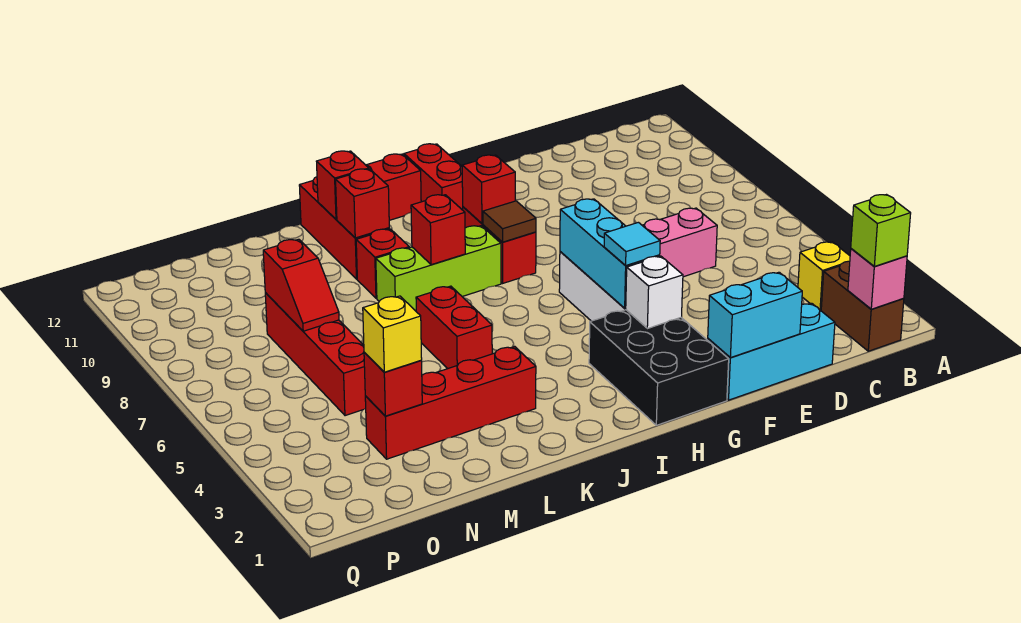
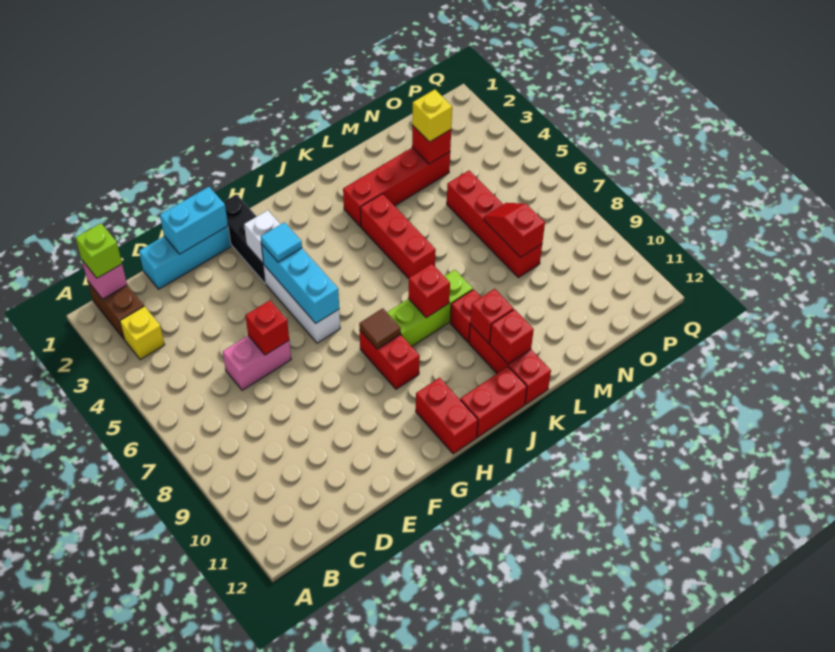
black brick G1:H3 level 1 -> black brick G1:G3 level 1
red brick H9 level 2 -> red brick E6 level 2
red brick K5:K6 level 1 -> red brick K4:K6 level 1

